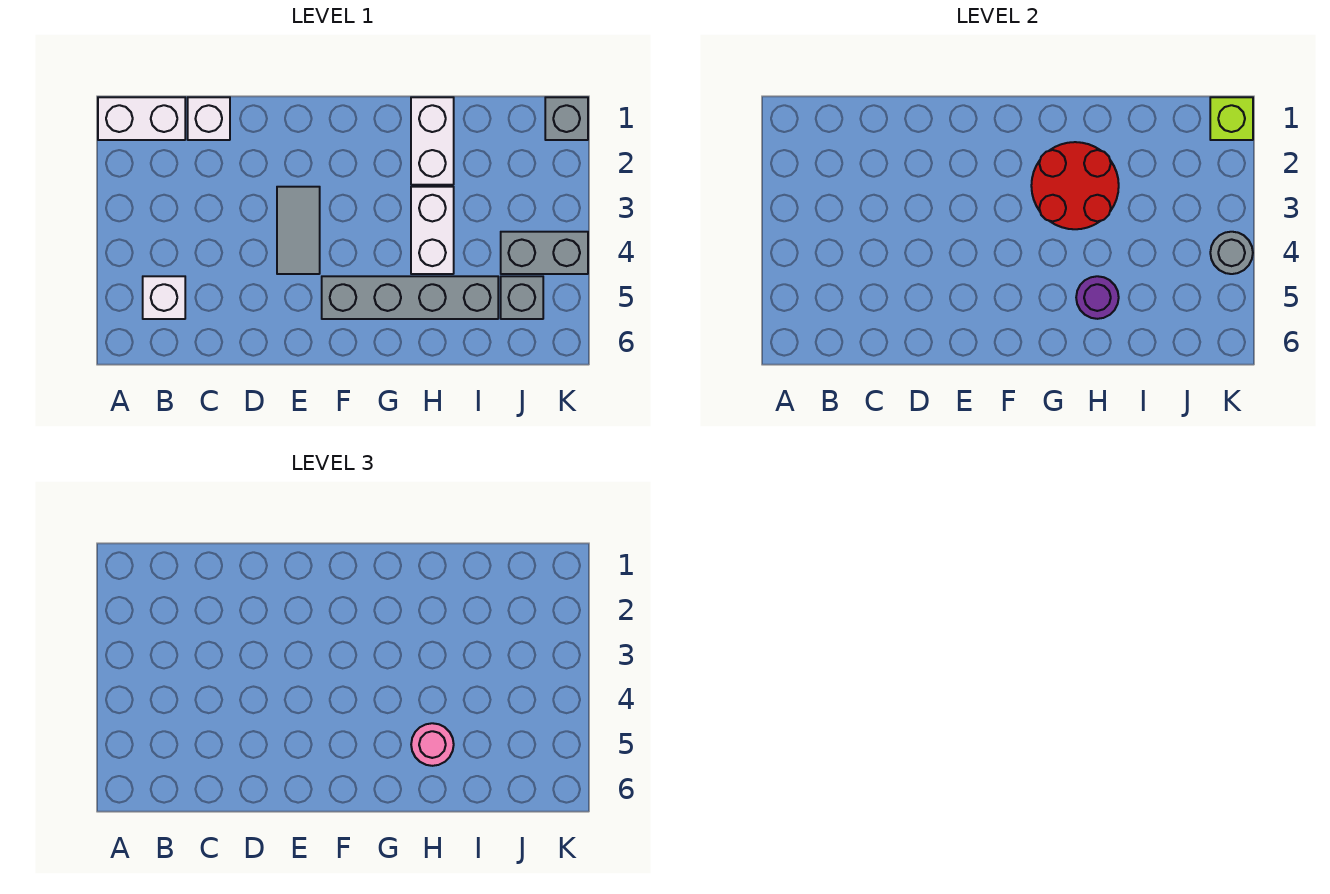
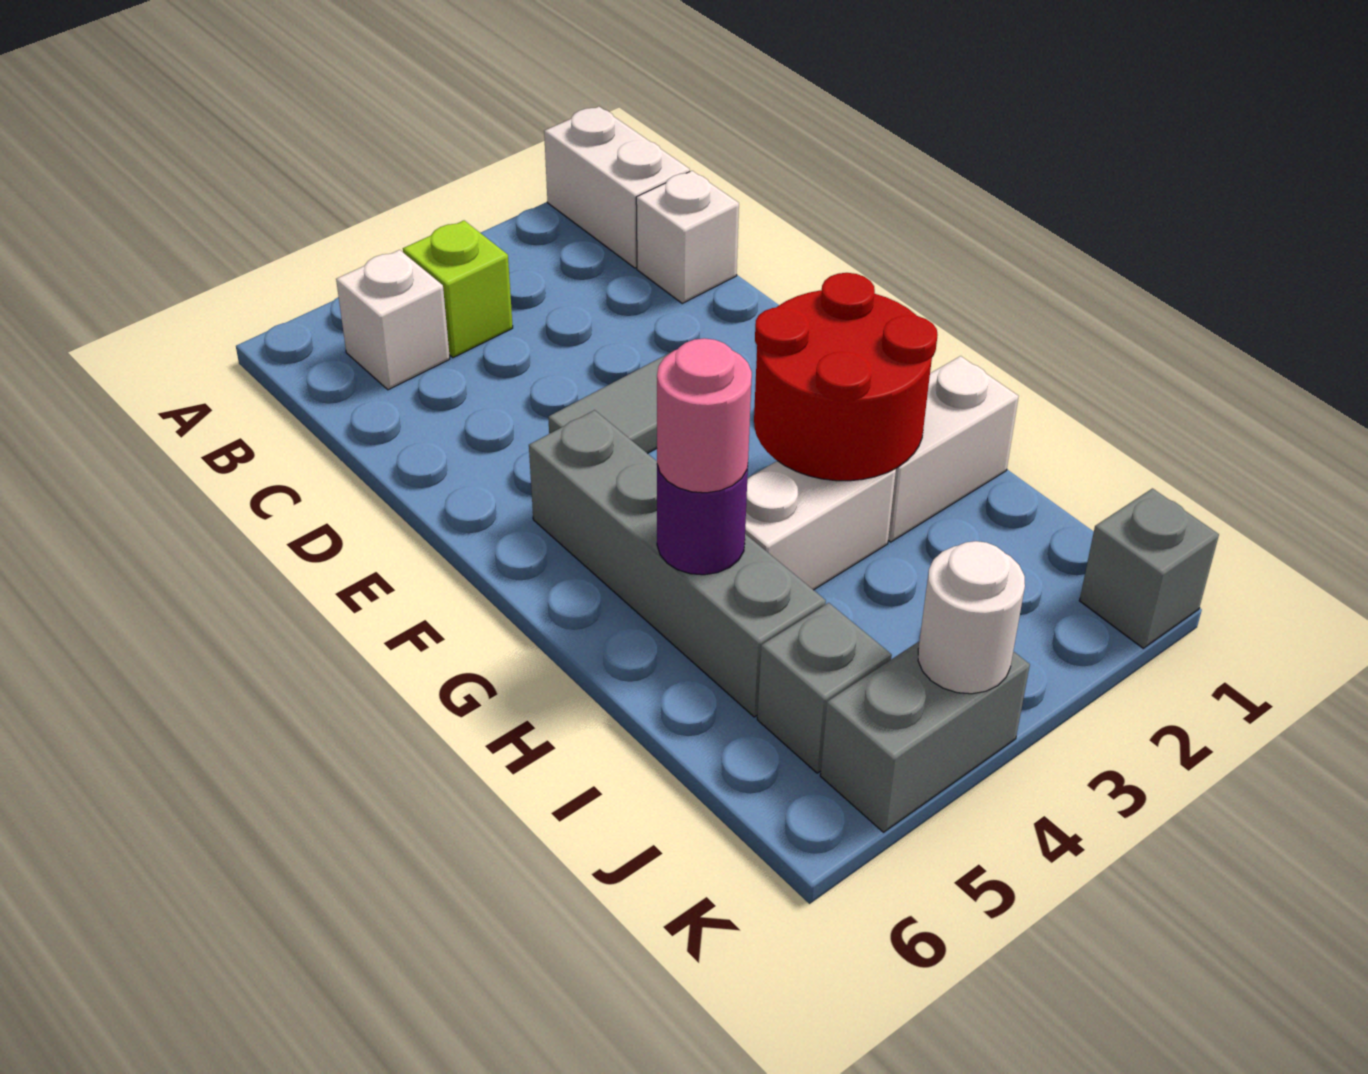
grey brick J4:K4 level 1 -> grey brick K4:K5 level 1
lime brick K1 level 2 -> lime brick B4 level 1
grey round brick K4 level 2 -> white round brick K4 level 2

